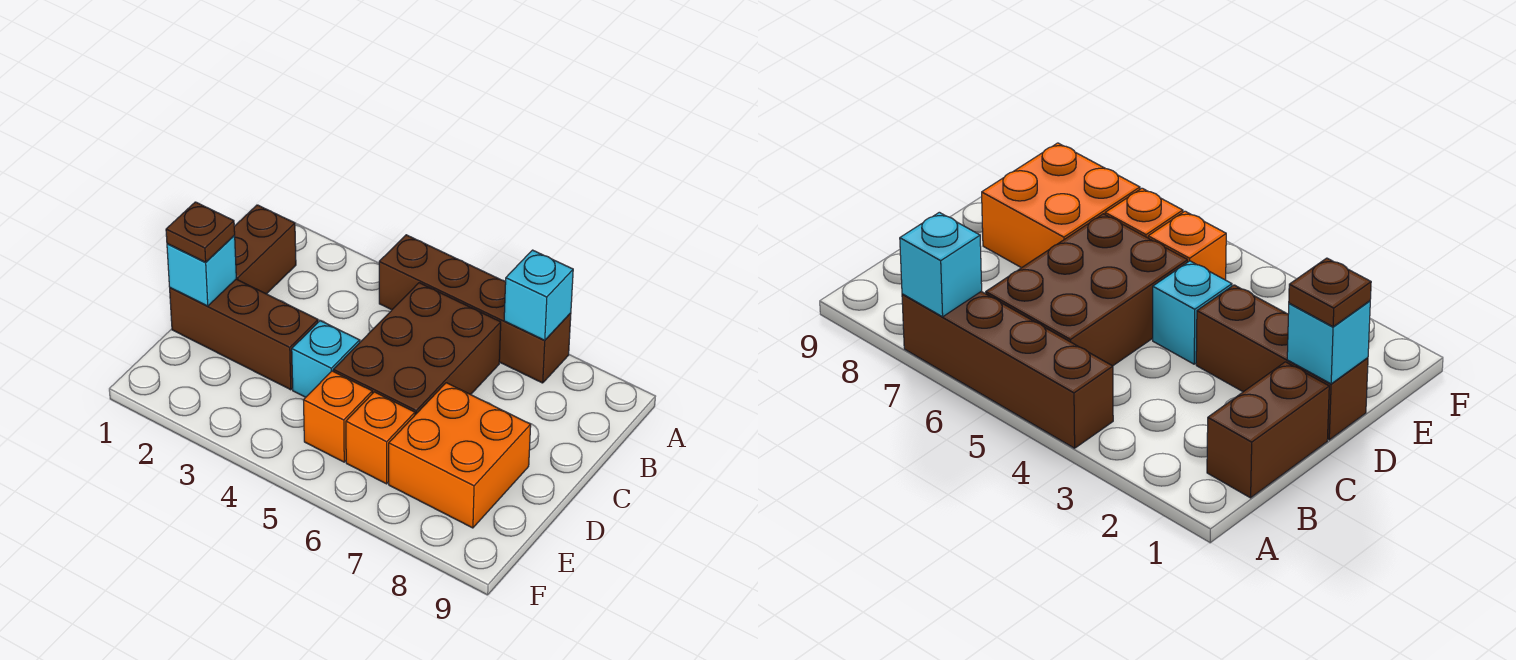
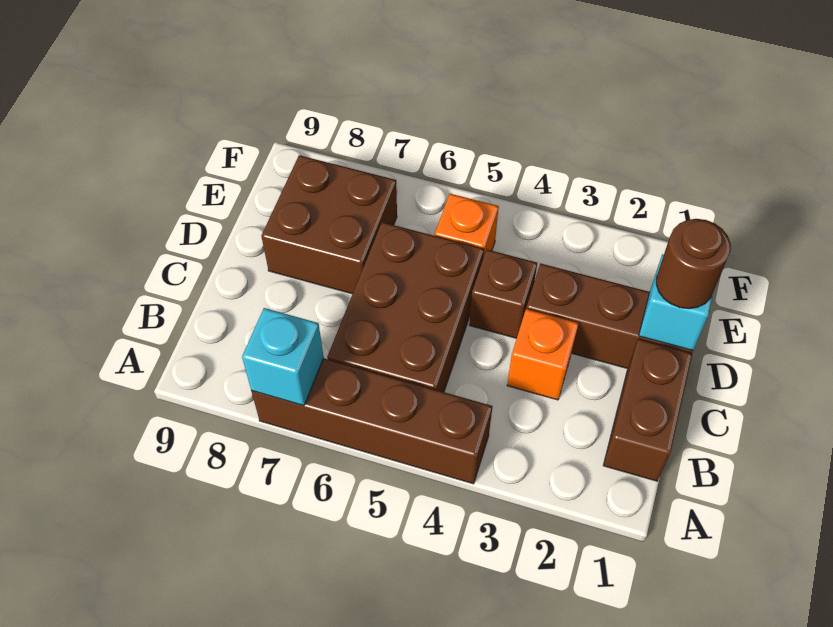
brown plate D1 level 3 -> brown round brick D1 level 3
cyan brick D4 level 1 -> brown brick D4 level 1
orange brick D7:E8 level 1 -> brown brick D7:E8 level 1
orange brick E6 level 1 -> orange brick C3 level 1

